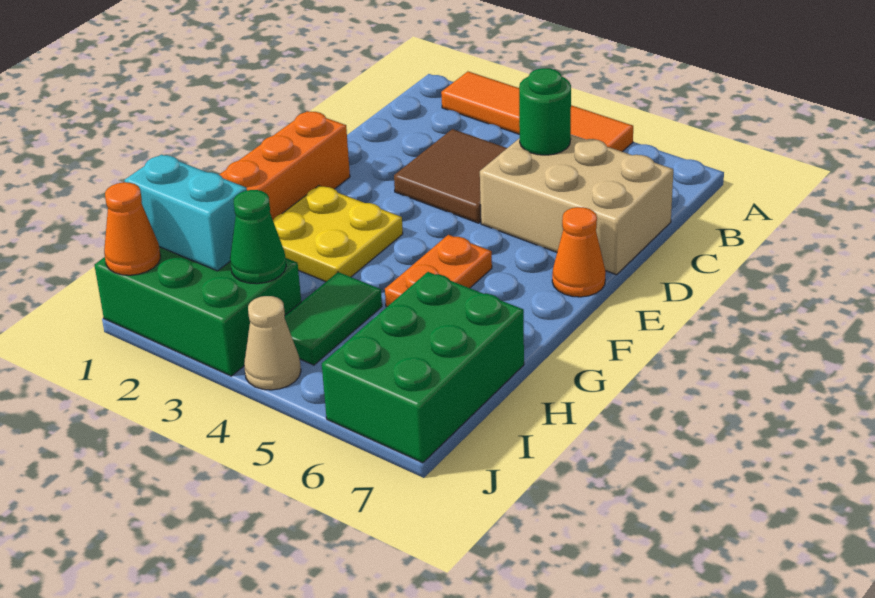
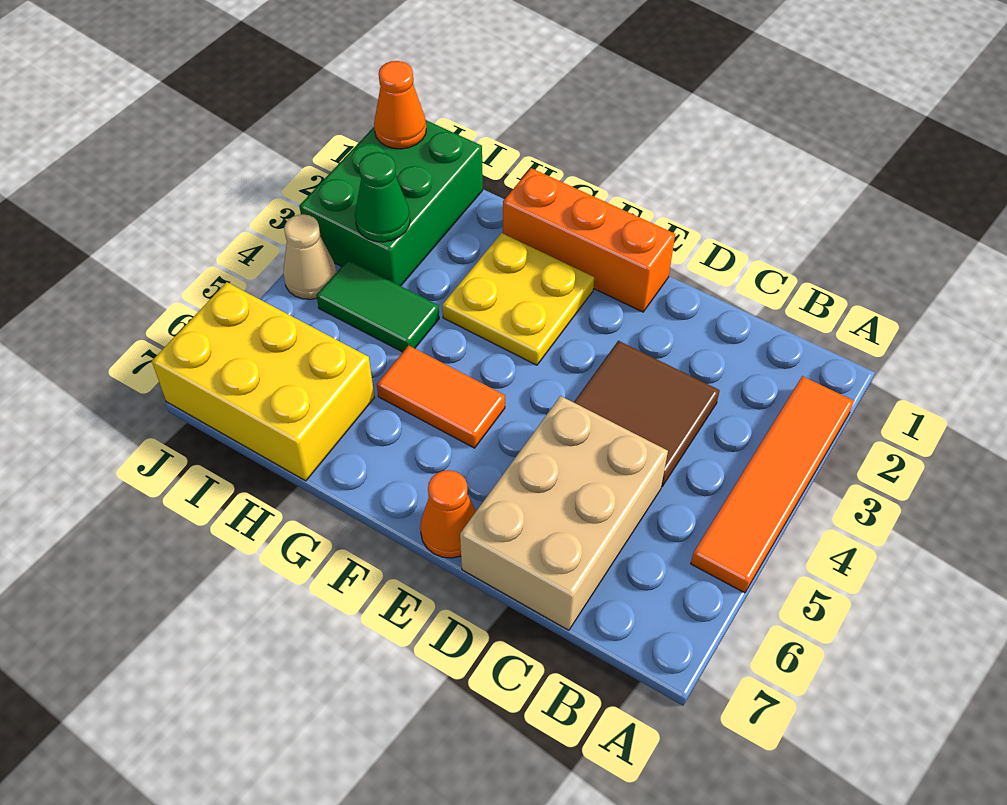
green round brick C5 level 2 -> none
orange plate F5:G5 level 1 -> orange tile F5:G5 level 1
green brick H6:J7 level 1 -> yellow brick H6:J7 level 1
cyan brick I1:I2 level 2 -> none

